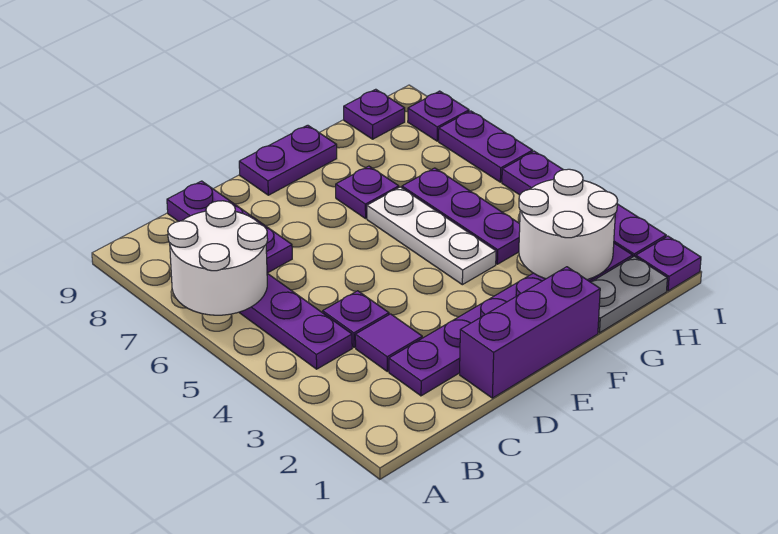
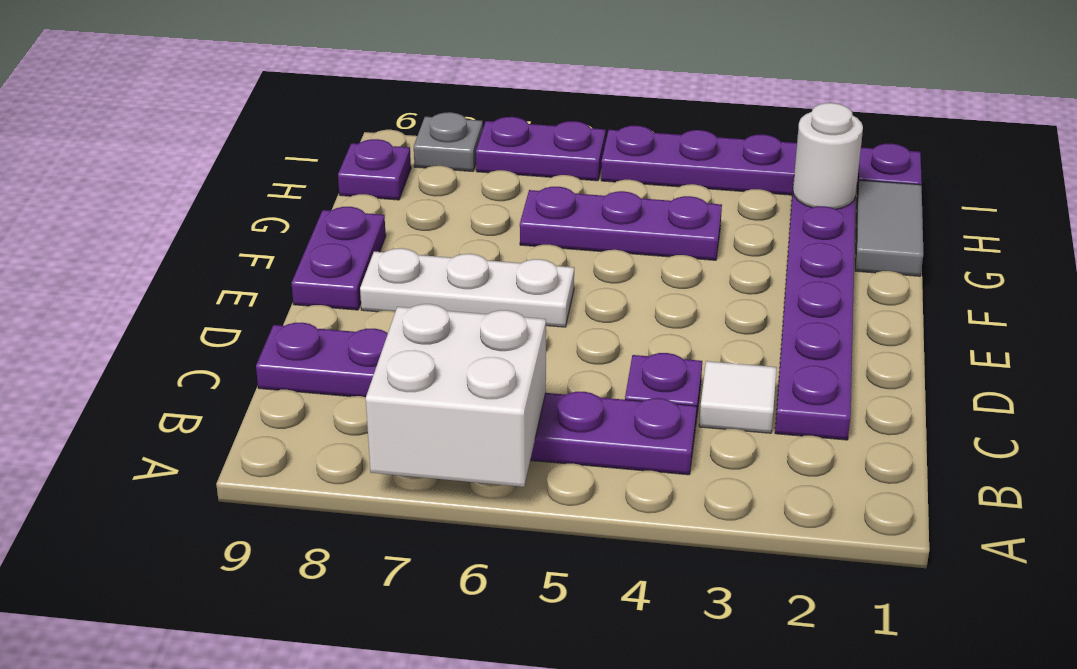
white round brick A6:B7 level 2 -> white brick A6:B7 level 2
purple tile C3 level 1 -> white tile C3 level 1
purple brick D1:F1 level 1 -> none
white plate F4:F6 level 1 -> white plate E6:E8 level 1
purple plate F7 level 1 -> none
grey plate G1:H1 level 1 -> grey tile G1:H1 level 1
white round brick G2:H3 level 2 -> white round brick H2 level 2
purple plate I8 level 1 -> grey plate I8 level 1

